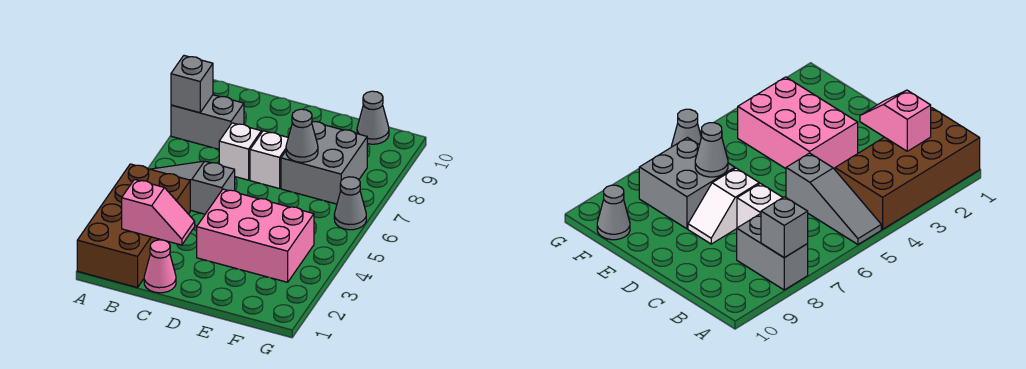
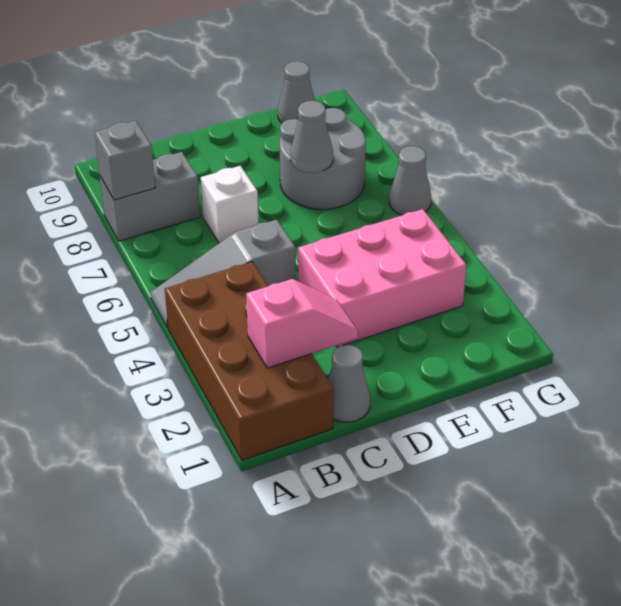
pink cone C1 level 1 -> grey cone C1 level 1
white slope D7:D8 level 1 top 7 -> none
grey brick E7:F8 level 1 -> grey round brick E7:F8 level 1

